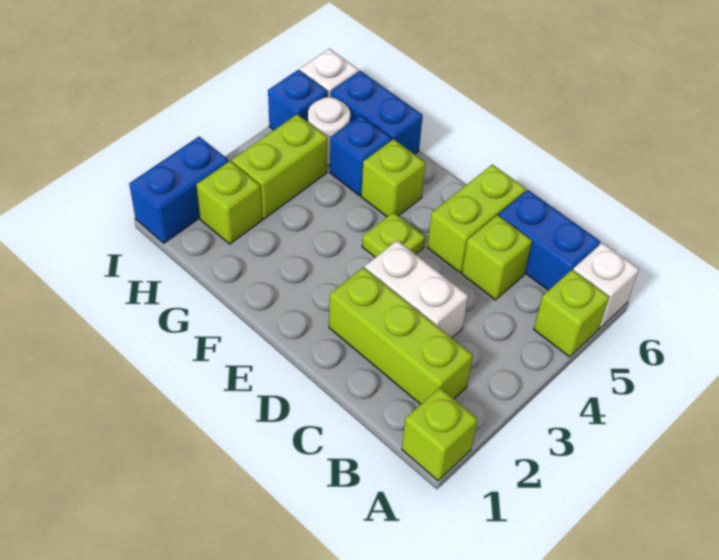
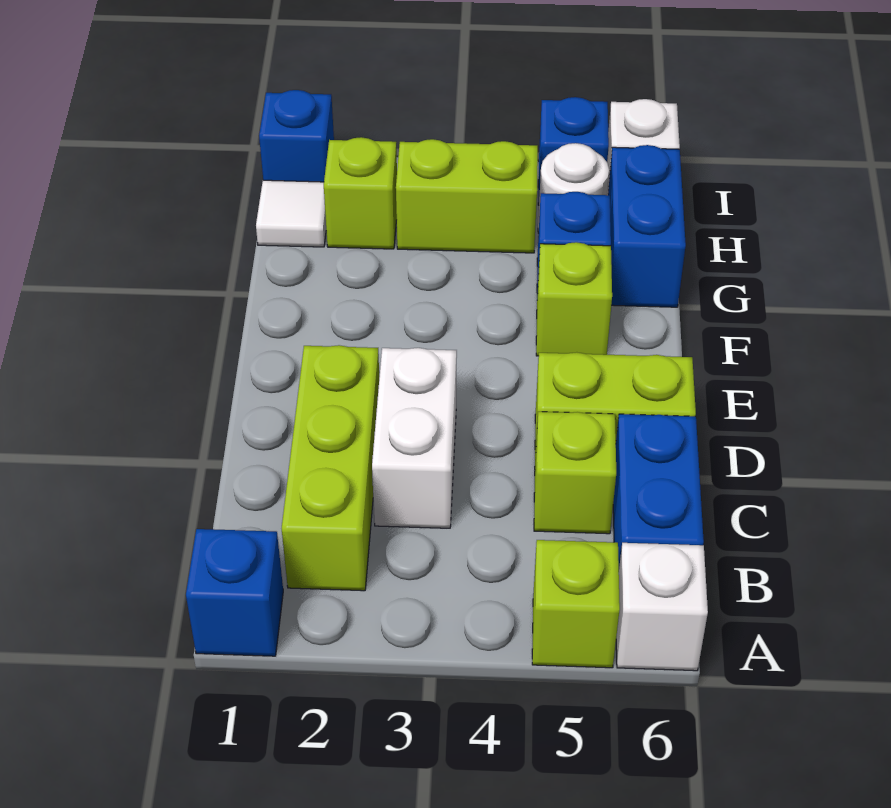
lime brick A1 level 1 -> blue brick A1 level 1
lime plate E4 level 1 -> none
none -> white tile H1 level 1
blue brick I1:I2 level 1 -> blue brick I1 level 1

